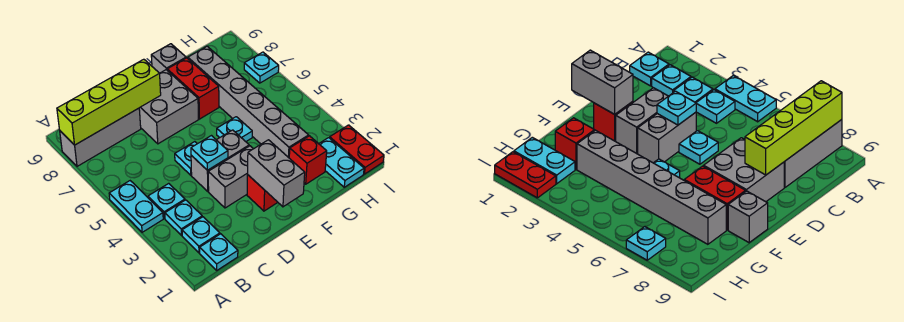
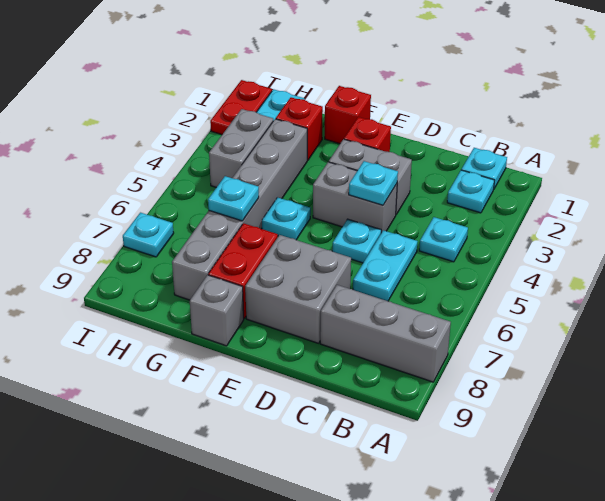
cyan plate A4:A5 level 1 -> cyan plate C5:C6 level 1
lime brick A8:D8 level 2 -> none
cyan plate B3 level 1 -> cyan plate G6 level 2
grey brick E1:E2 level 2 -> grey brick H3:H4 level 1
none -> red brick F1 level 1

